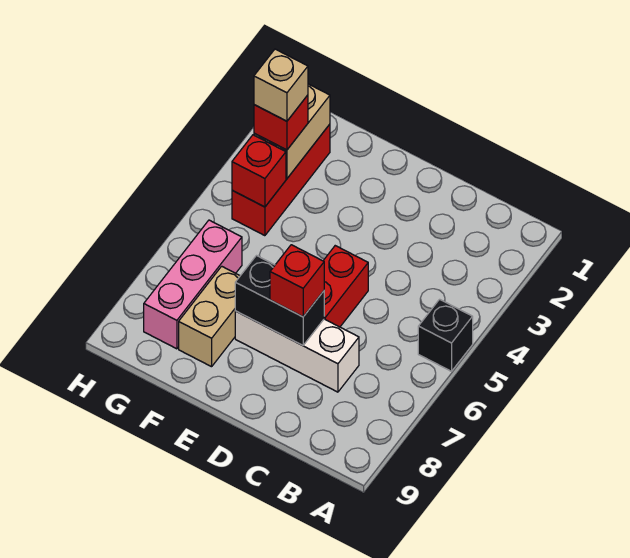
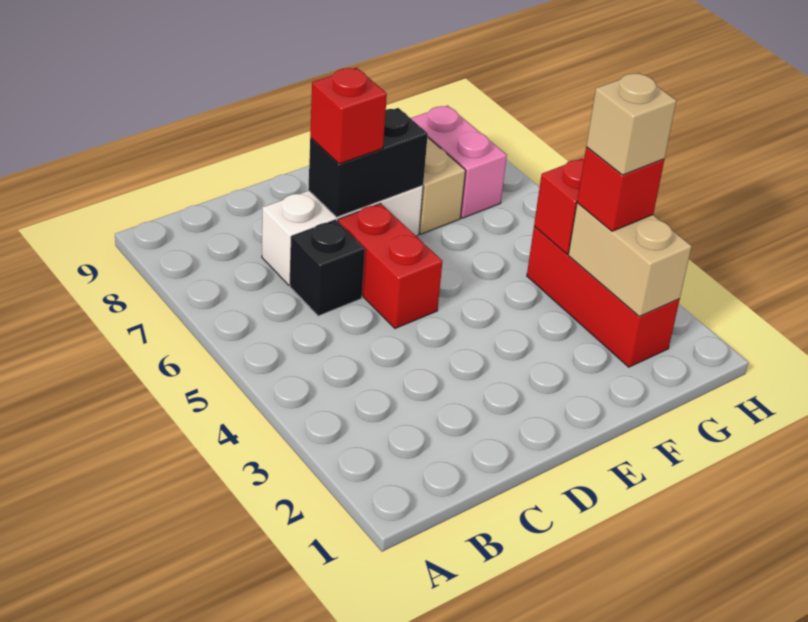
black brick A5 level 1 -> black brick C6 level 1
pink brick G6:G8 level 1 -> pink brick G7:G8 level 1

